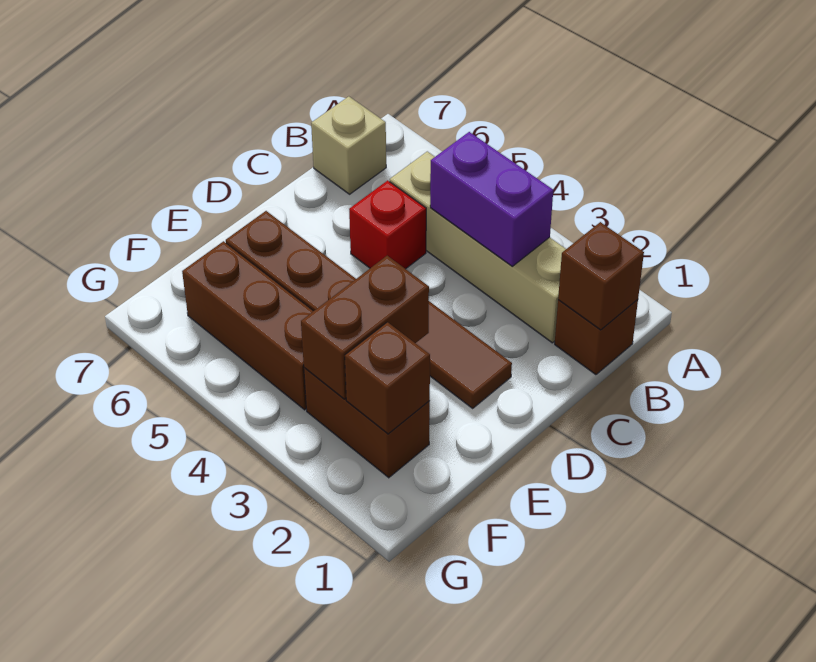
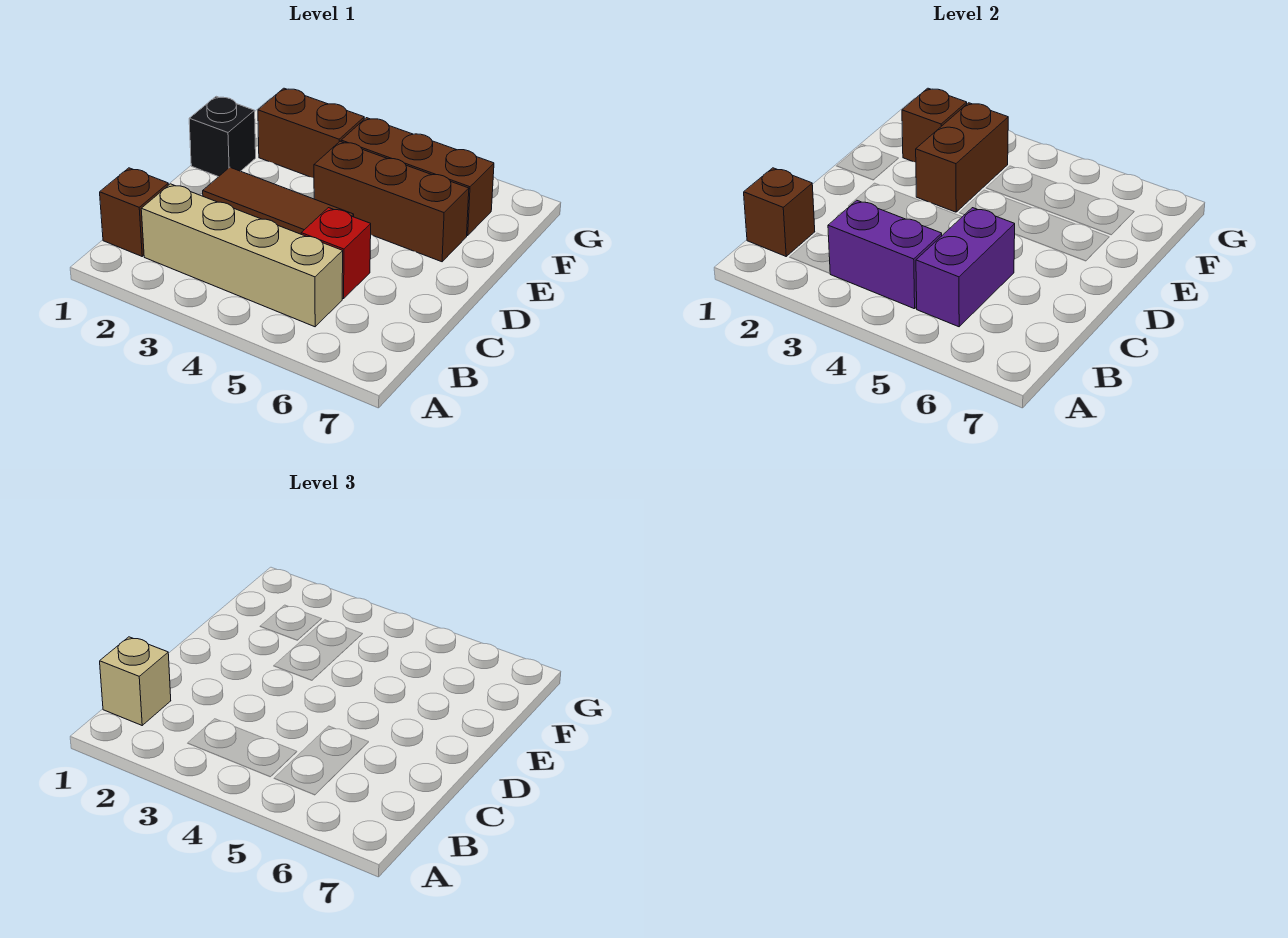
none -> purple brick B5:C5 level 2
tan brick B7 level 1 -> tan brick B1 level 3
none -> black brick E1 level 1

